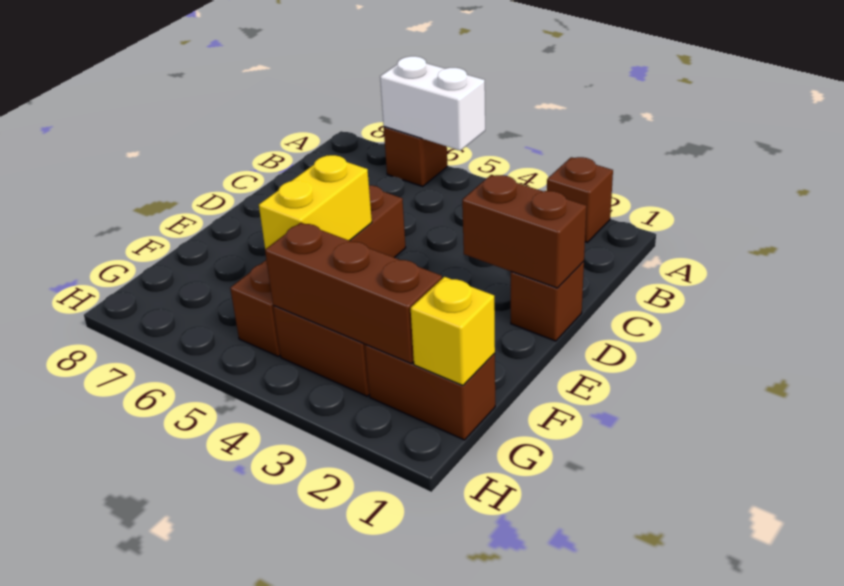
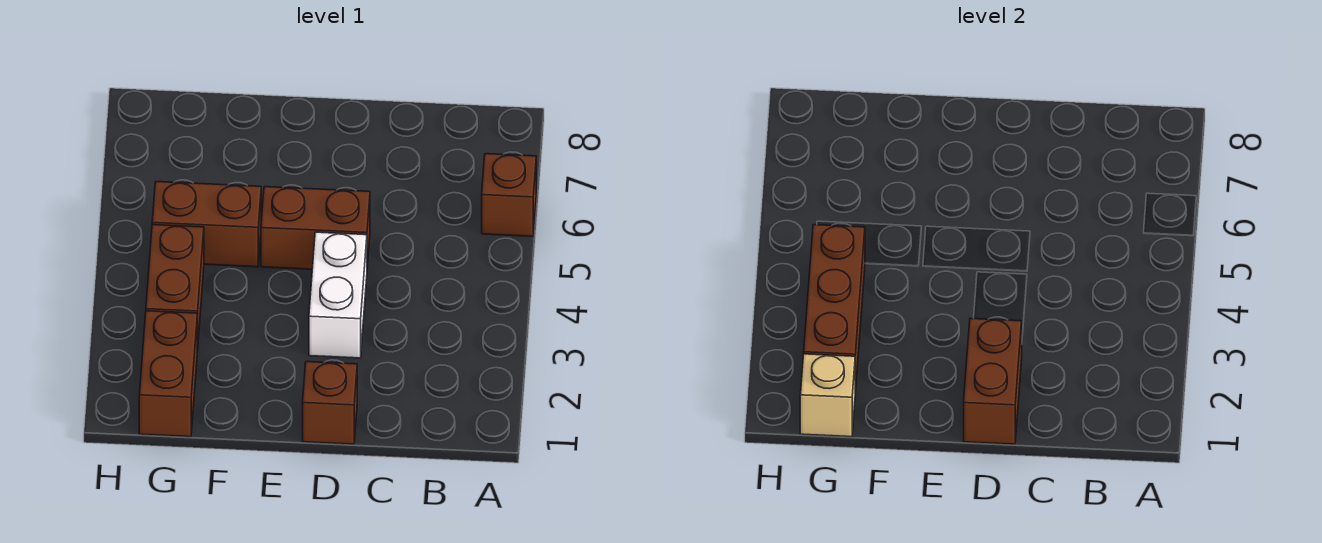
brown brick A2 level 1 -> none
white brick A5:A6 level 2 -> white brick D3:D4 level 1
yellow brick E5:F5 level 2 -> none
yellow brick G1 level 2 -> tan brick G1 level 2

